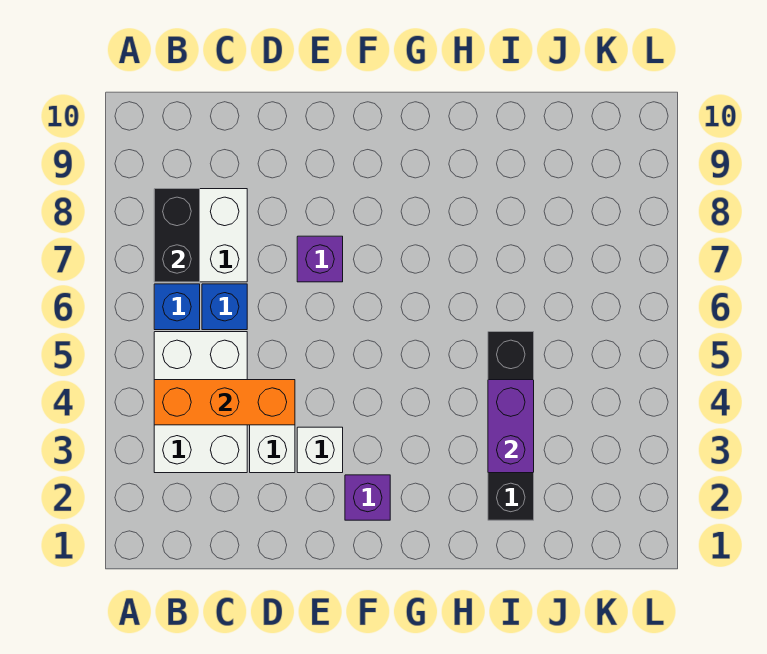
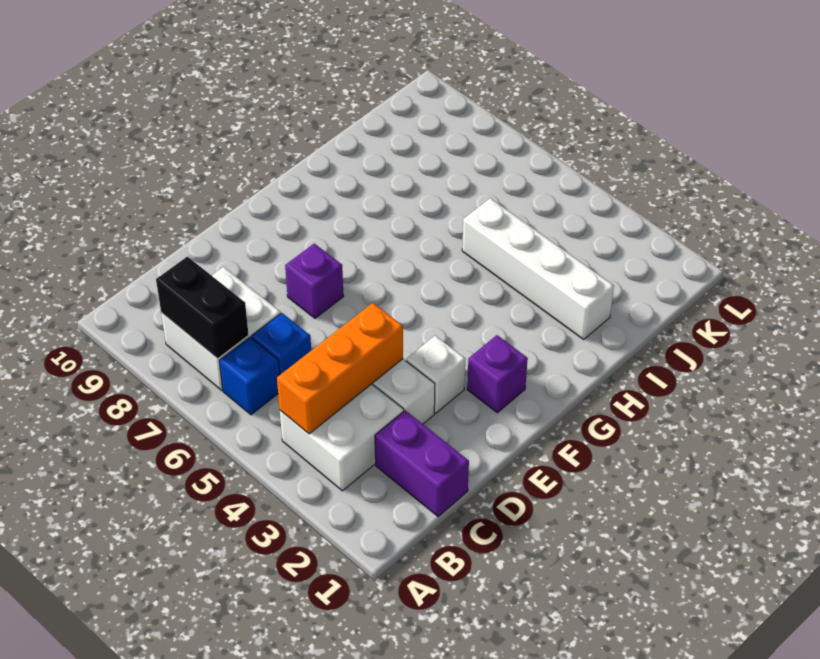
white brick B3:C5 level 1 -> white brick B3:C4 level 1
black brick I2:I5 level 1 -> white brick I2:I5 level 1
purple brick I3:I4 level 2 -> purple brick C1:C2 level 1

